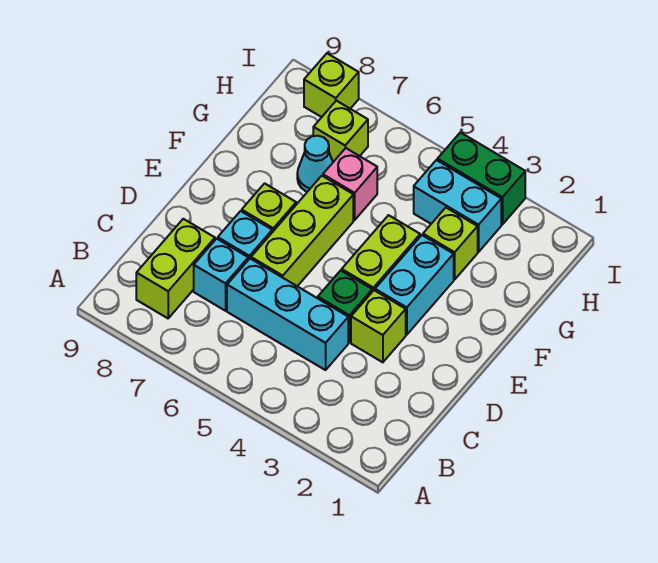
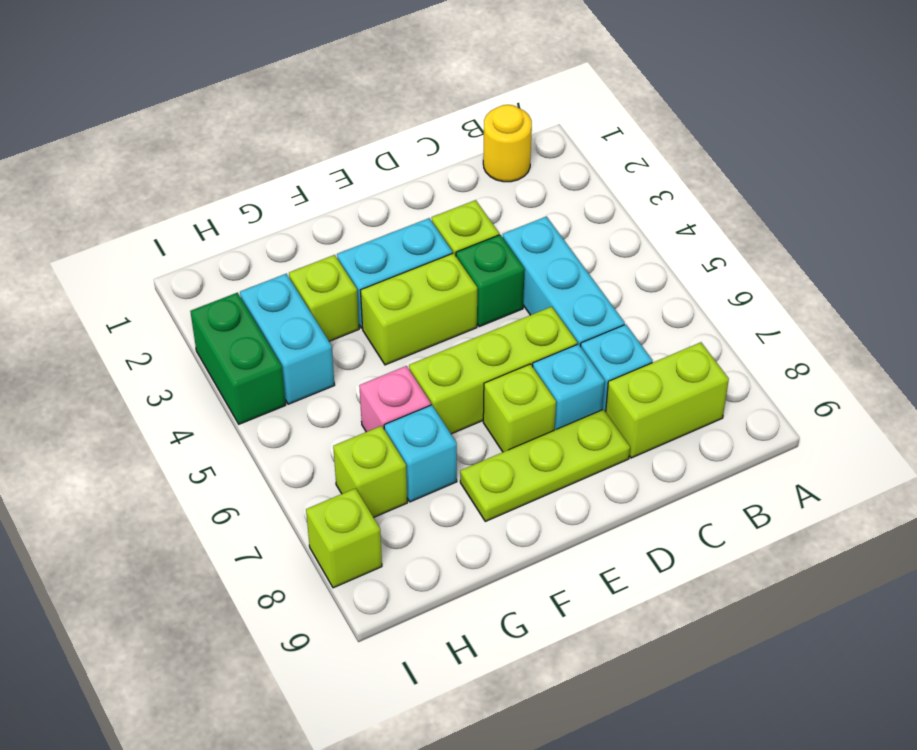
none -> yellow round brick B1 level 1
none -> lime plate D8:F8 level 1
cyan cone G7 level 1 -> cyan brick G7 level 1

